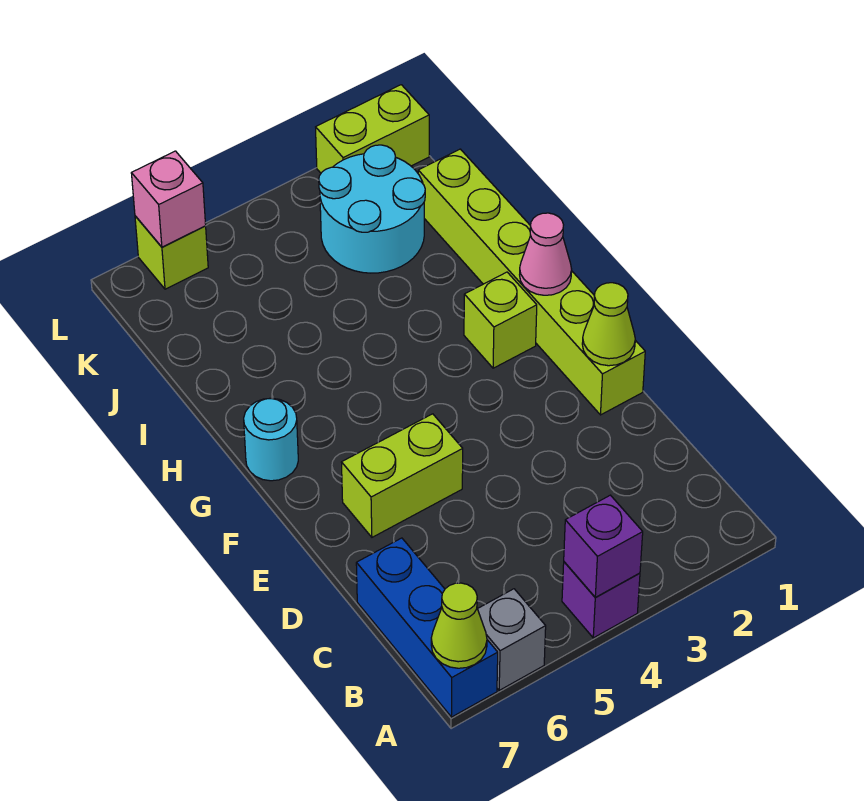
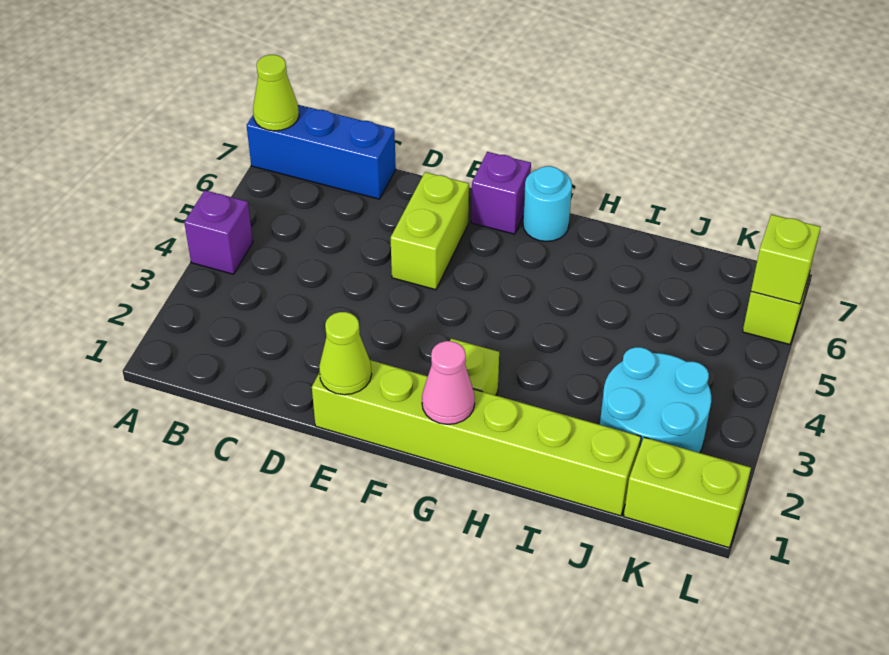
purple brick A4 level 2 -> purple brick F7 level 1
grey brick A6 level 1 -> none
lime brick L1:L2 level 1 -> lime brick K1:L1 level 1
pink brick L6 level 2 -> lime brick L6 level 2

